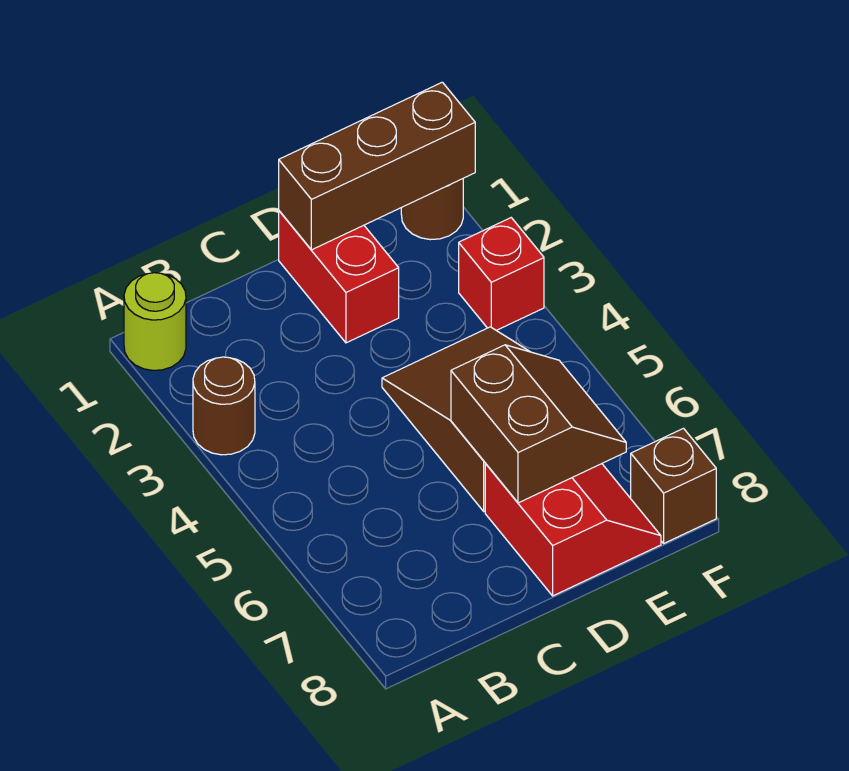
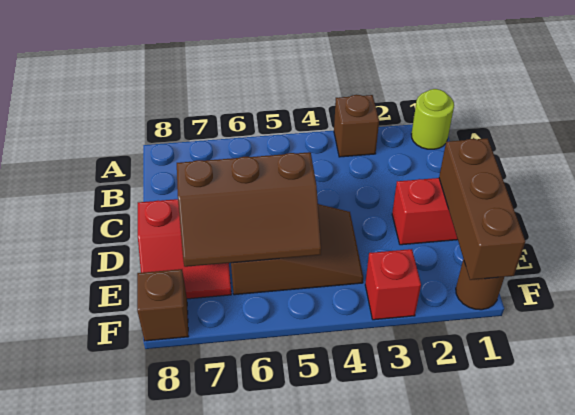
brown round brick A3 level 1 -> brown brick A3 level 1
brown slope D6:E7 level 2 top D -> brown slope D5:E7 level 2 top D

